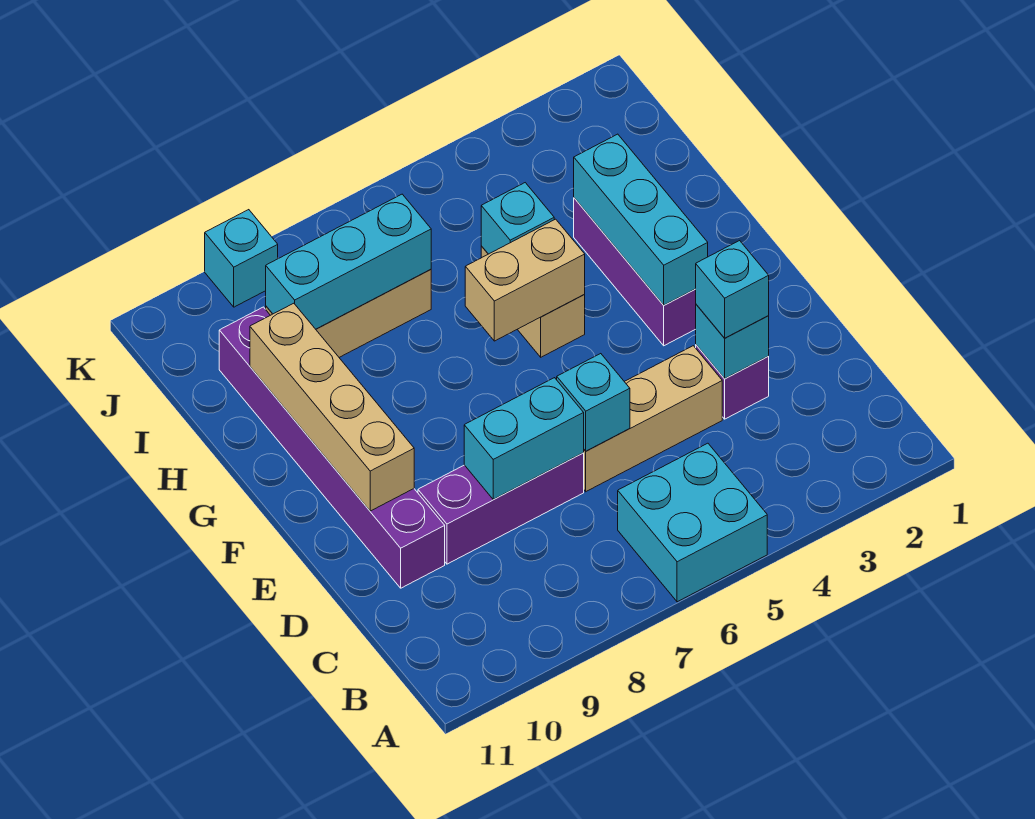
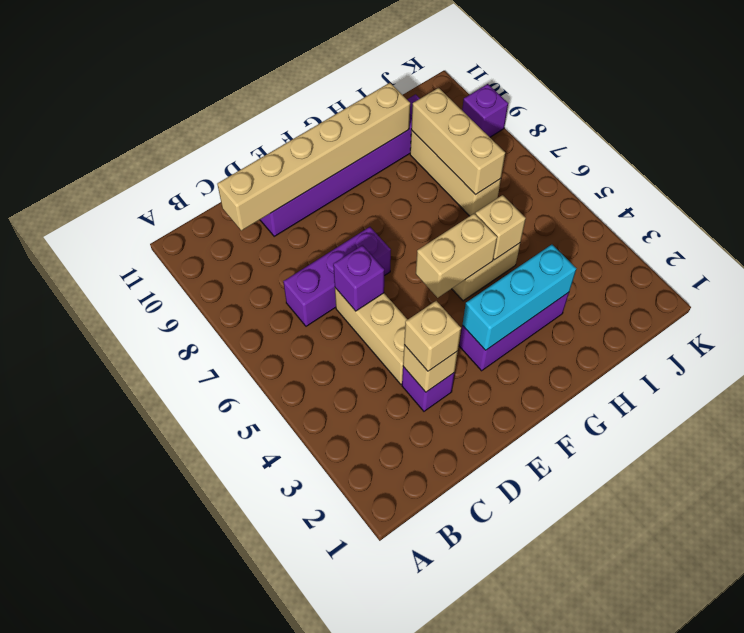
cyan brick A5:B6 level 1 -> none
cyan brick D3 level 2 -> tan brick D3 level 2
cyan brick D3 level 3 -> tan brick D3 level 3
cyan brick D6 level 2 -> purple brick D6 level 2
purple brick D7:D9 level 1 -> purple brick C7:E7 level 1
cyan brick D7:D8 level 2 -> none
tan brick E10:H10 level 2 -> tan brick C10:H10 level 2
tan brick G5:G6 level 2 -> tan brick F5:G5 level 2
cyan brick H5 level 2 -> tan brick H5 level 2
cyan brick I7:I9 level 2 -> tan brick I7:I9 level 2
cyan brick K9 level 1 -> purple brick K9 level 1

